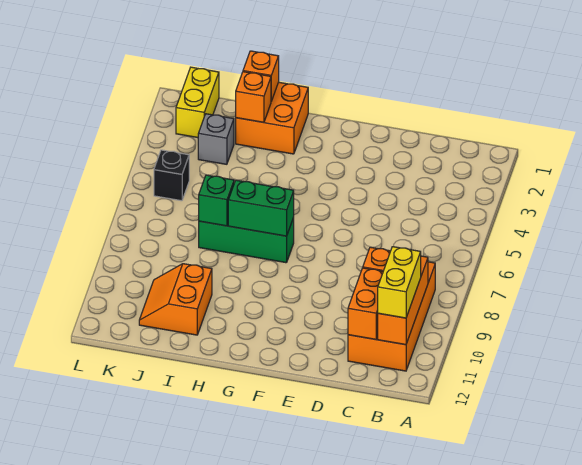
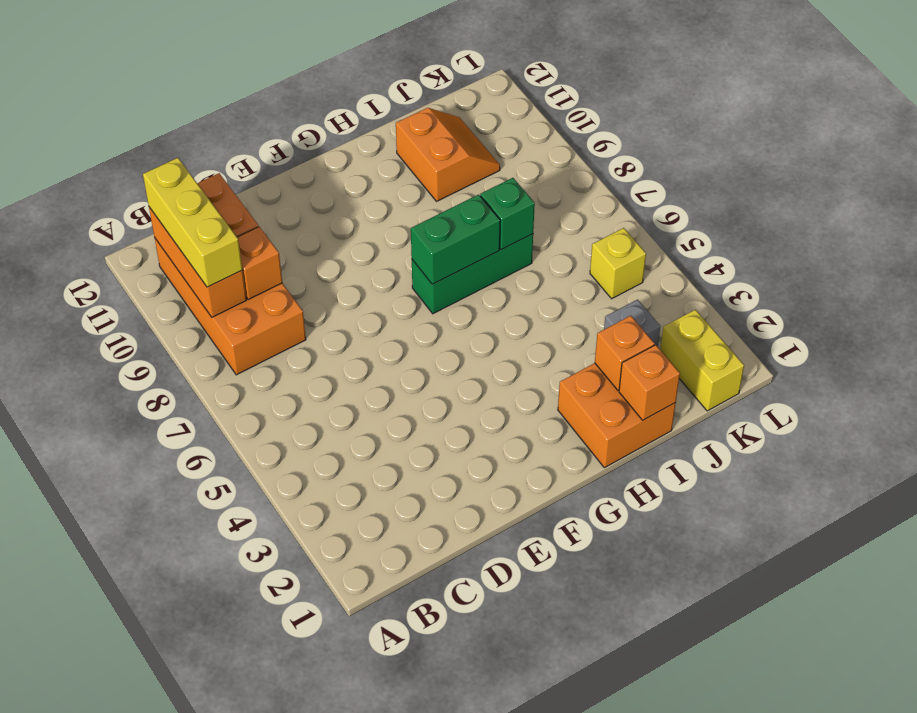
yellow brick B10:B11 level 3 -> yellow brick B9:B11 level 3
black brick K5 level 1 -> yellow brick K5 level 1

